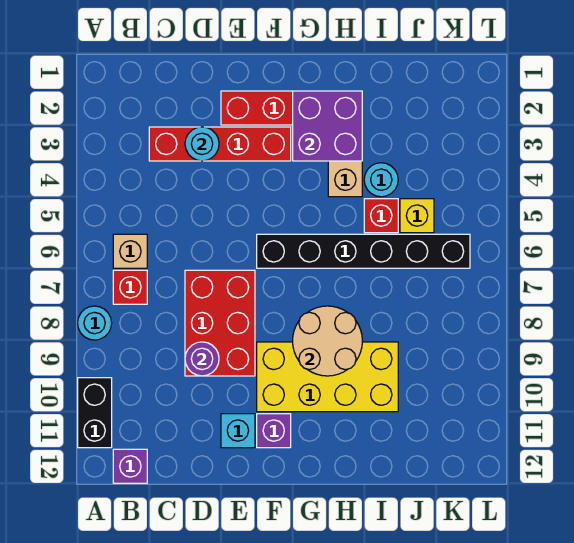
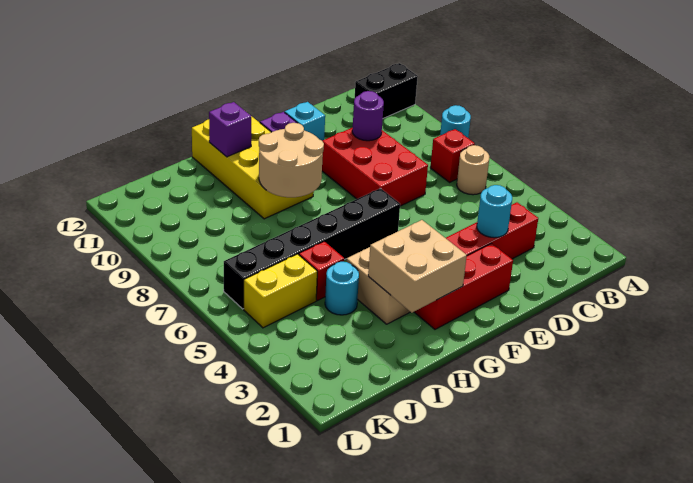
black brick A10:A11 level 1 -> black brick A11:B11 level 1
tan brick B6 level 1 -> tan round brick B6 level 1
purple brick B12 level 1 -> purple brick H11 level 2
yellow brick F9:I10 level 1 -> yellow brick G9:H12 level 1
purple brick G2:H3 level 2 -> tan brick G2:H3 level 2
yellow brick J5 level 1 -> yellow brick J5:K5 level 1

